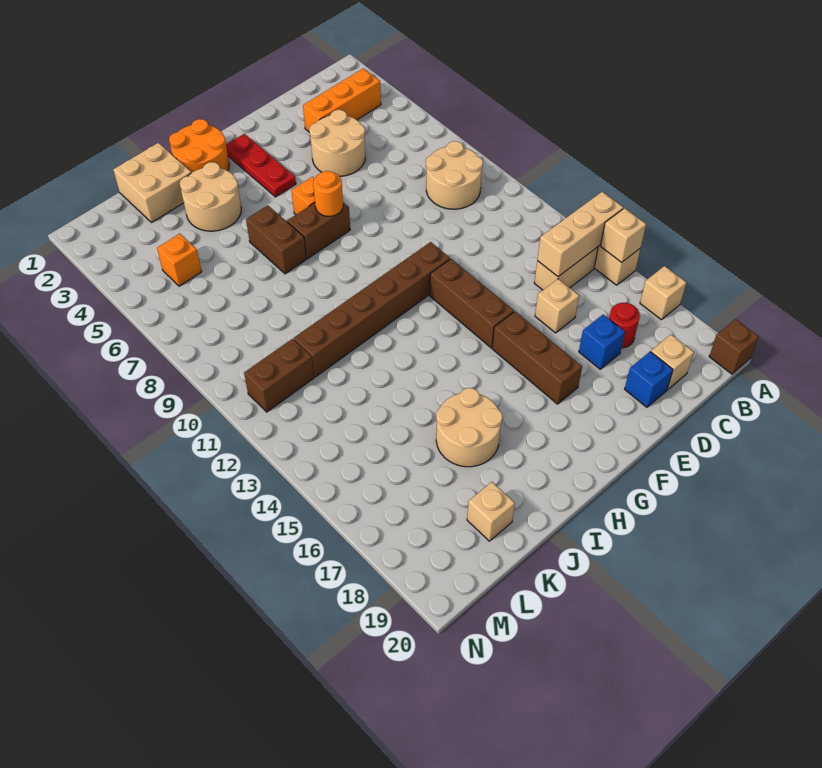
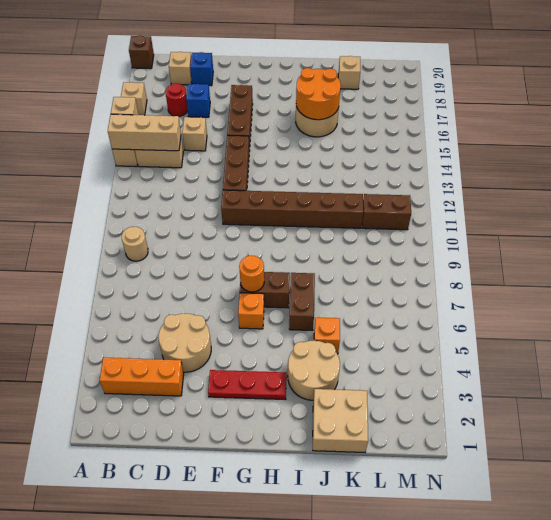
tan round brick B8:C9 level 1 -> tan round brick B9 level 1
red plate G2:G4 level 1 -> red plate F3:H3 level 1
orange round brick H1:I2 level 1 -> orange round brick I16:J17 level 2
orange brick L5 level 1 -> orange brick J5 level 1

